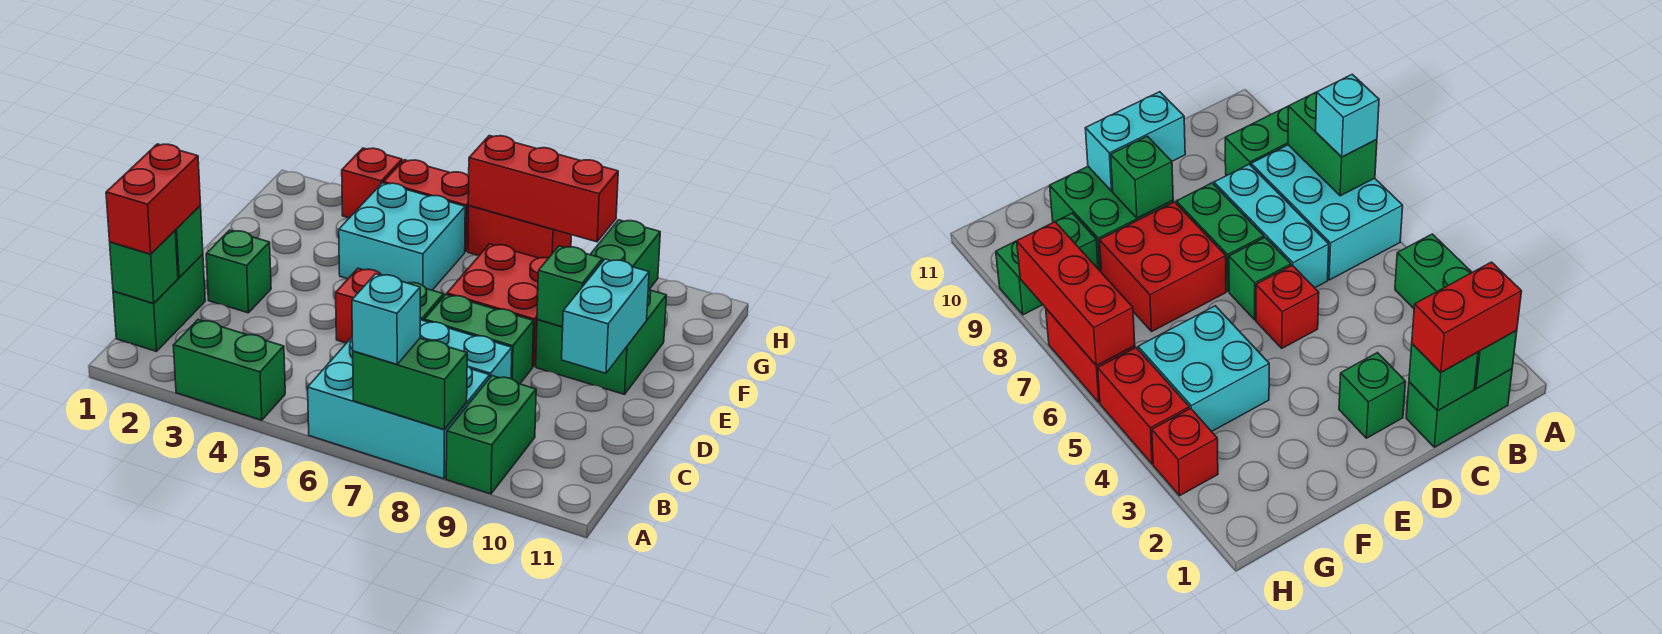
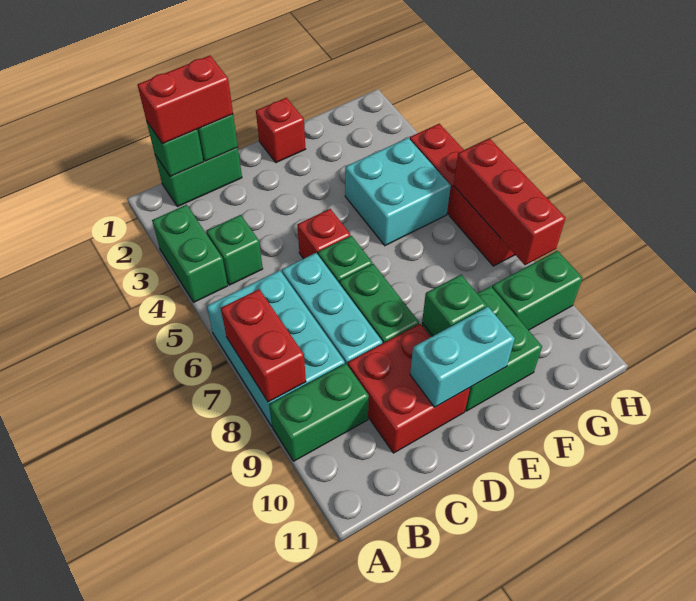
green brick A7:A8 level 2 -> red brick A7:A8 level 2
cyan brick A7 level 3 -> none
green brick D2 level 1 -> green brick B4 level 1
red brick E7:F8 level 1 -> red brick C9:D10 level 1
red brick H3 level 1 -> red brick E1 level 1

